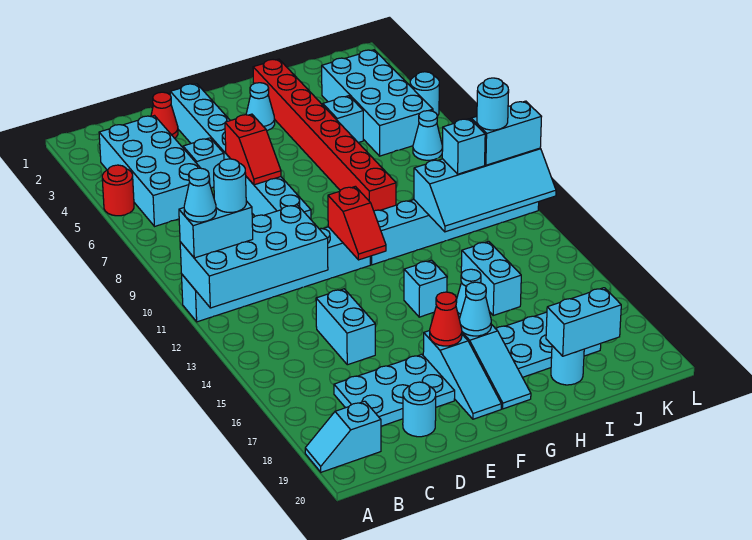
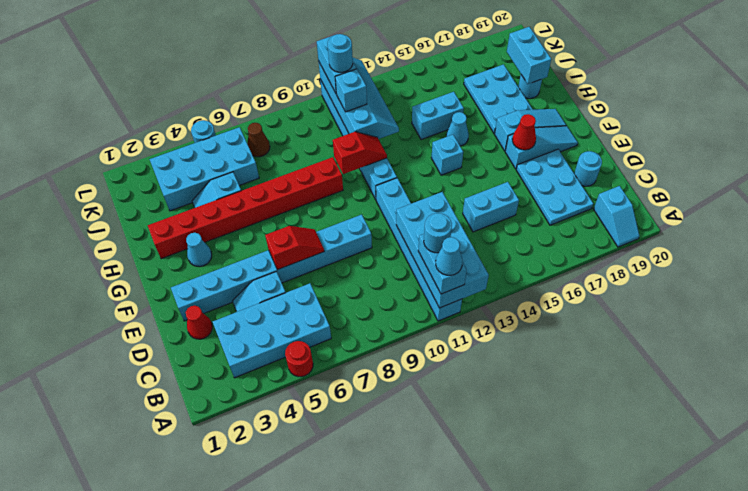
red slope F11:F12 level 2 top 11 -> red slope H10:H11 level 2 top 10
cyan cone G17 level 2 -> none
cyan cone K7 level 1 -> brown cone K7 level 1

